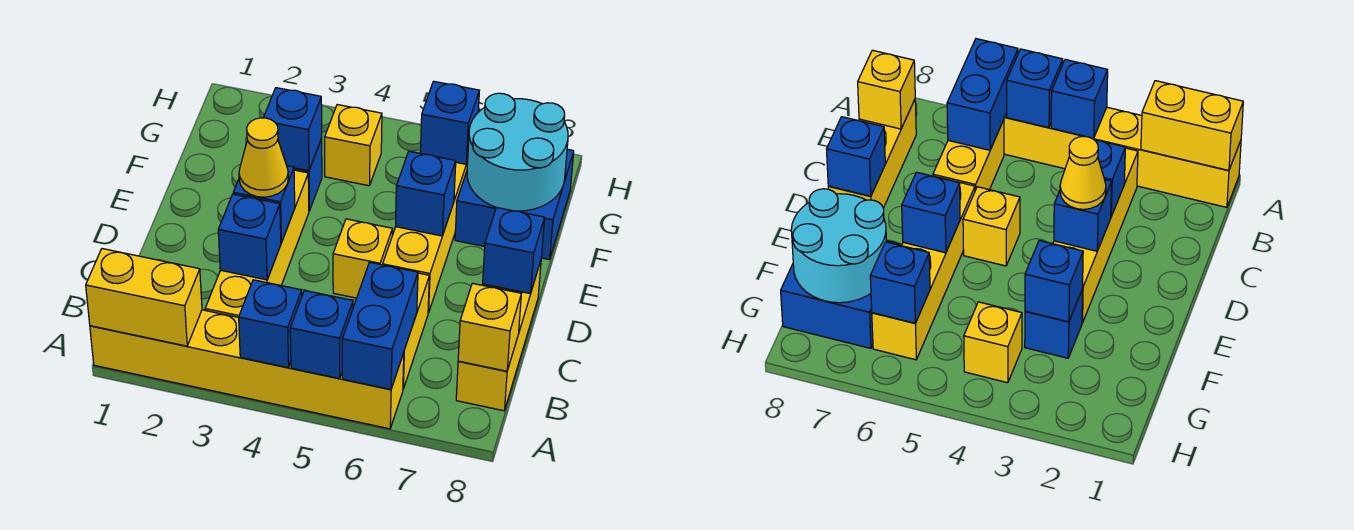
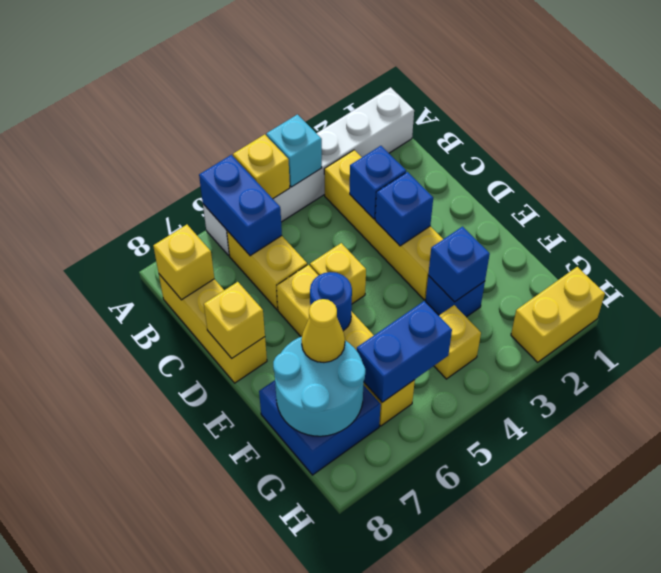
yellow brick A1:A6 level 1 -> white brick A1:A6 level 1
yellow brick A1:A2 level 2 -> yellow brick H1:H2 level 1
blue brick A4 level 2 -> cyan brick A4 level 2
blue brick A5 level 2 -> yellow brick A5 level 2
yellow cone D3 level 3 -> yellow cone F7 level 3
blue brick D8 level 2 -> yellow brick D8 level 2
blue brick E6 level 2 -> blue round brick E6 level 2
blue brick G6 level 2 -> blue brick G5:G6 level 2

